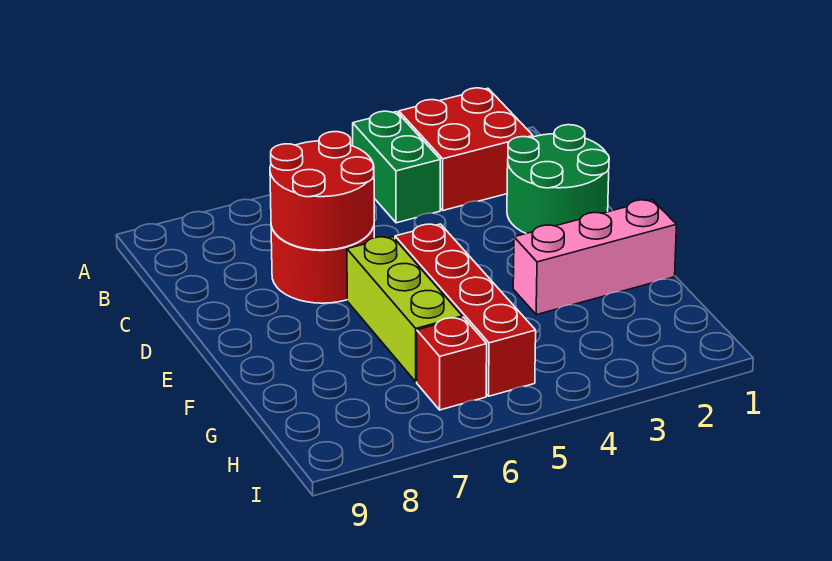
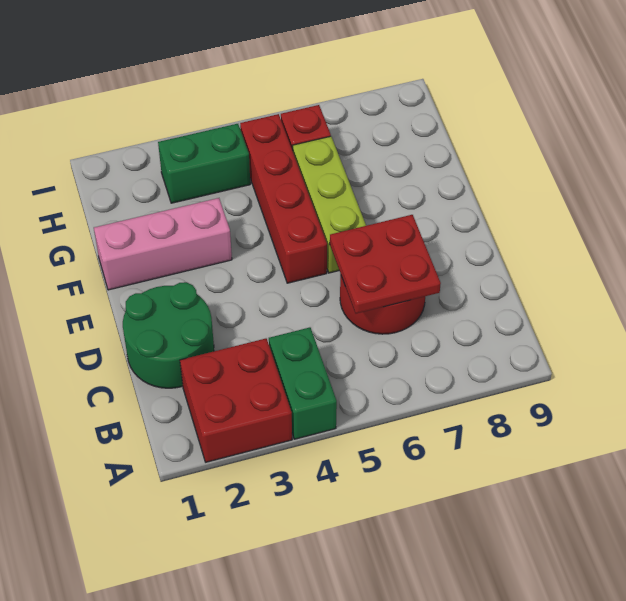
red round brick C6:D7 level 2 -> red plate C6:D7 level 2
none -> green brick H3:H4 level 1

